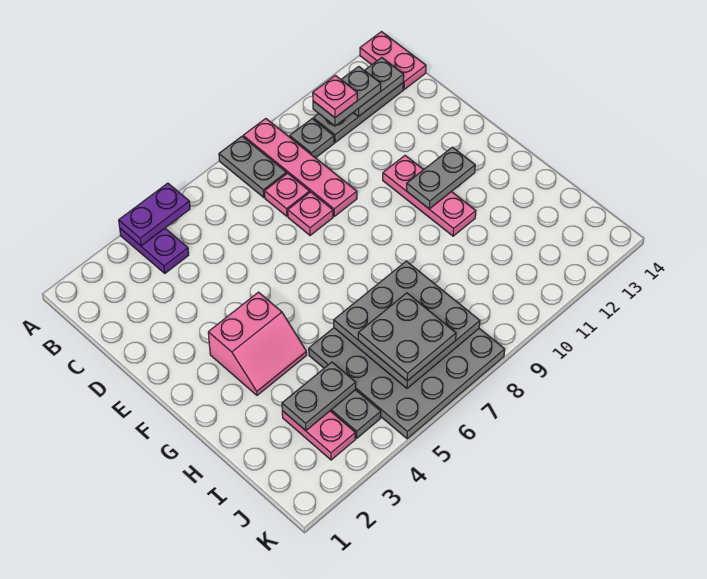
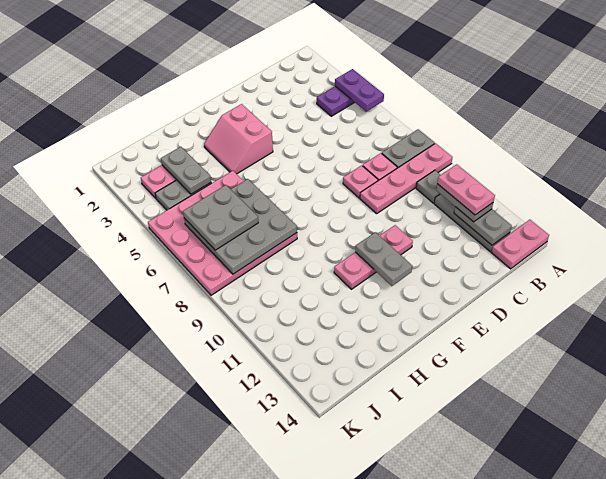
pink plate B11 level 4 -> pink plate B11:B12 level 4
grey plate H5:K8 level 1 -> pink plate H5:K8 level 1

